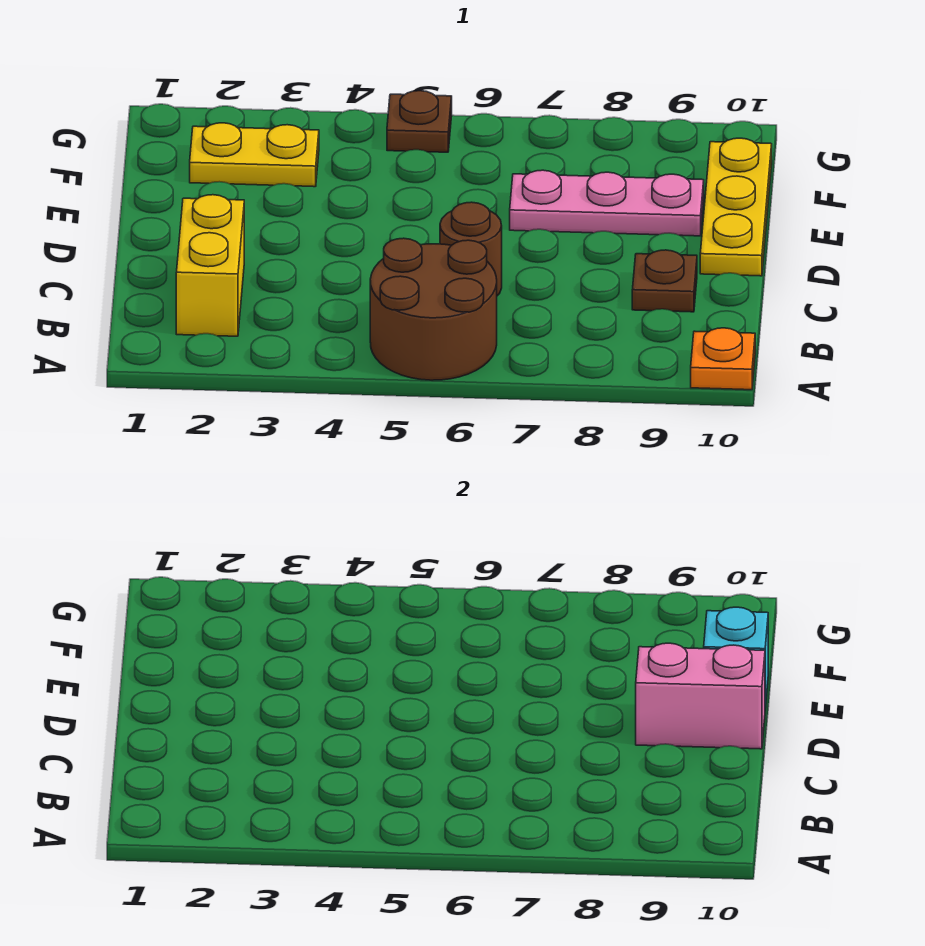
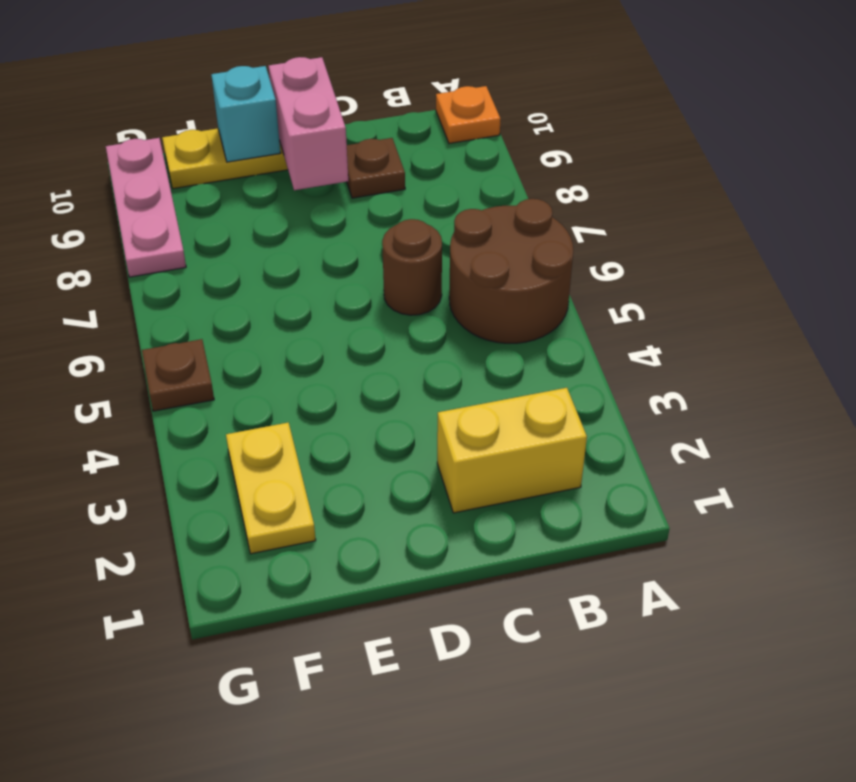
pink plate E7:E9 level 1 -> pink plate G8:G10 level 1

